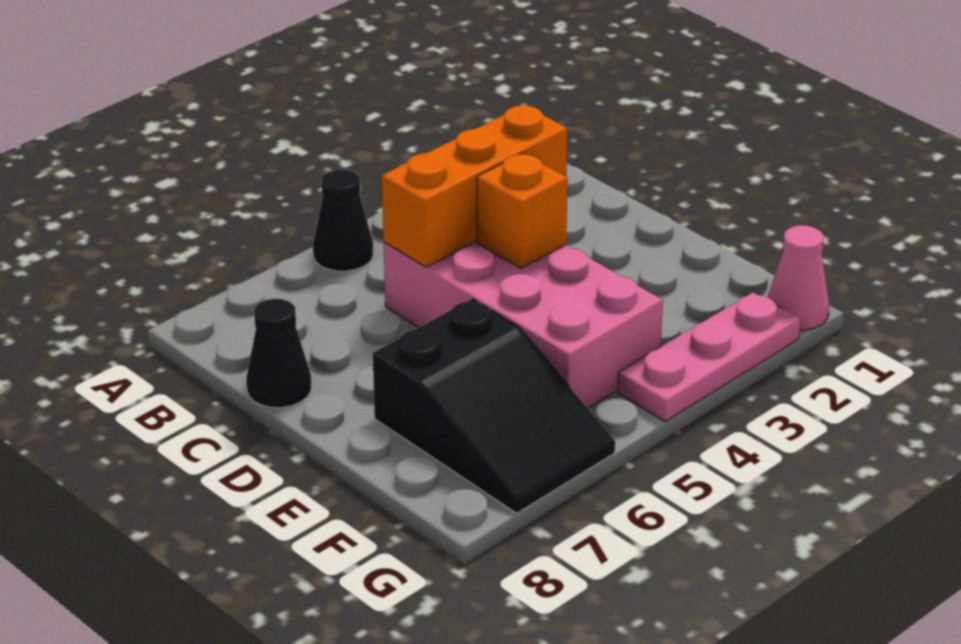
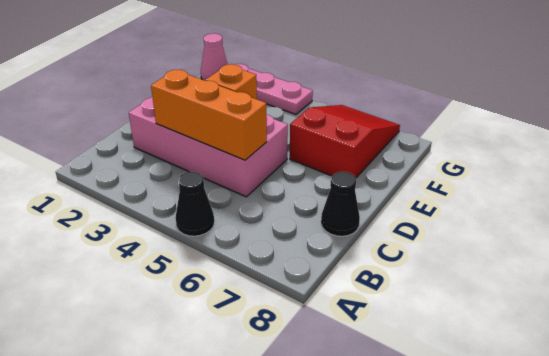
pink brick C4:F5 level 1 -> pink brick C2:D5 level 1
black slope E6:G7 level 1 top E -> red slope E6:G7 level 1 top E

